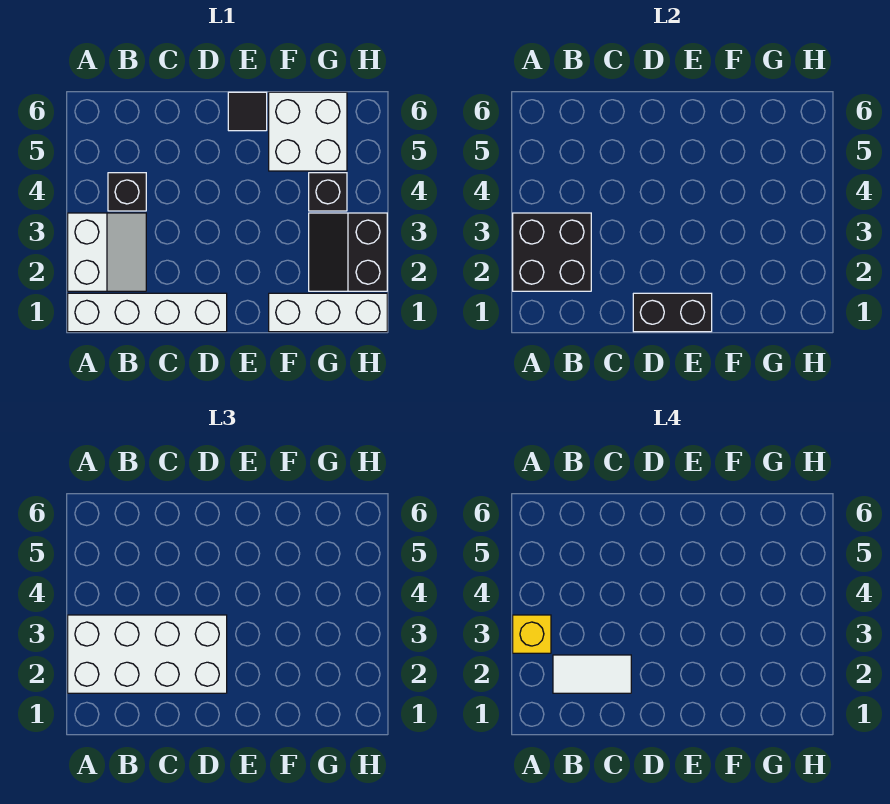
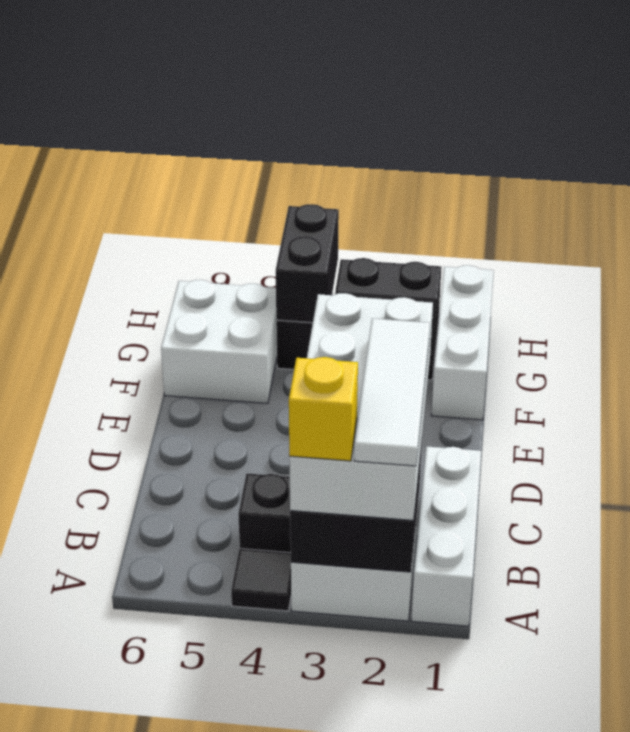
white brick A1:D1 level 1 -> white brick A1:C1 level 1
white tile B2:C2 level 4 -> white tile A2:C2 level 4
black brick D1:E1 level 2 -> black brick G4:H4 level 2
black tile E6 level 1 -> black tile A4 level 1

